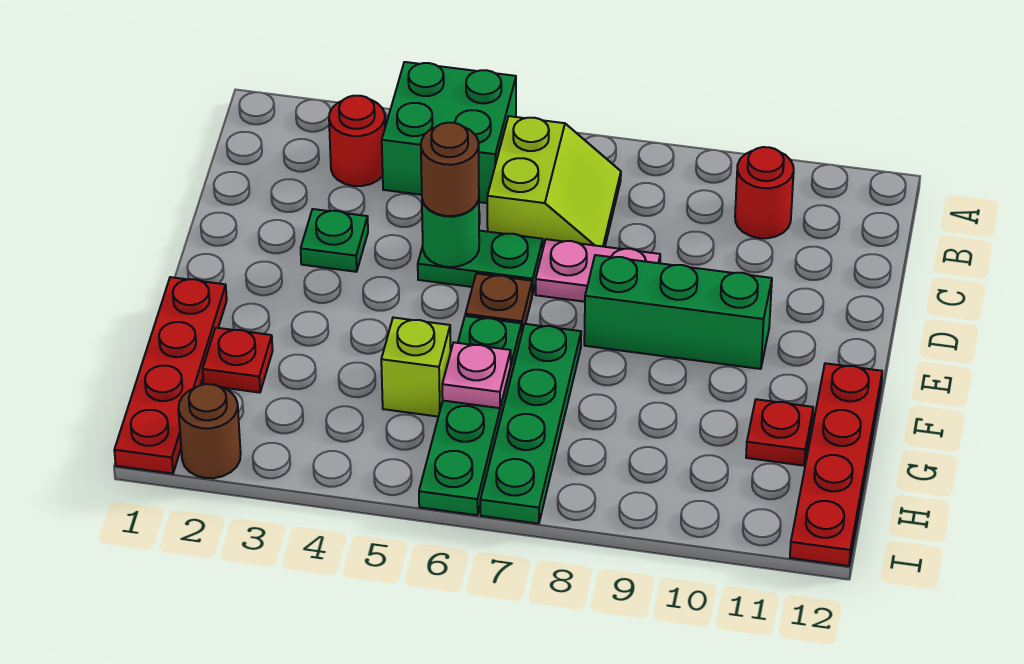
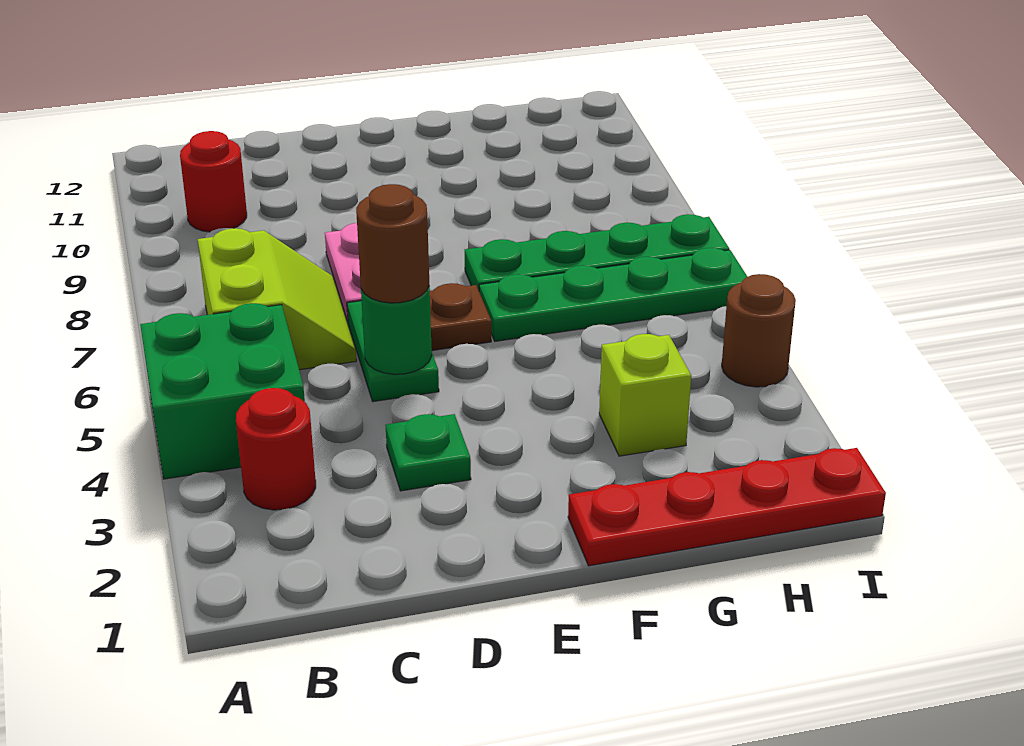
lime slope B6:C7 level 1 top 6 -> lime slope B6:C7 level 1 top B
green brick E8:E10 level 1 -> none
red plate F12:I12 level 1 -> none
red plate G2 level 1 -> none
lime brick G5 level 1 -> lime brick G3 level 1
pink plate G6 level 2 -> none
red plate G11 level 1 -> none
brown round brick I2 level 1 -> brown round brick I4 level 1

